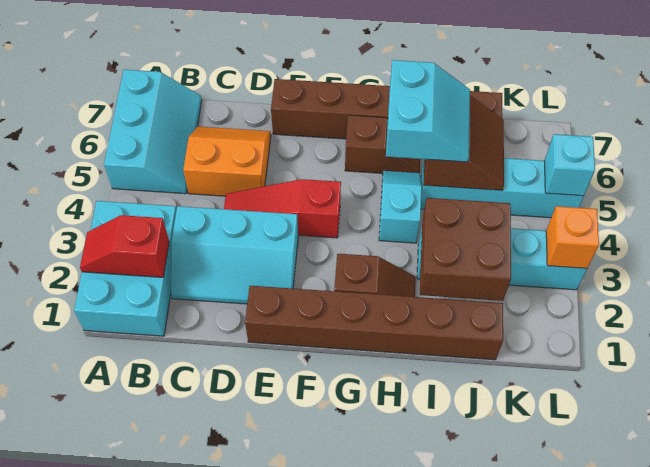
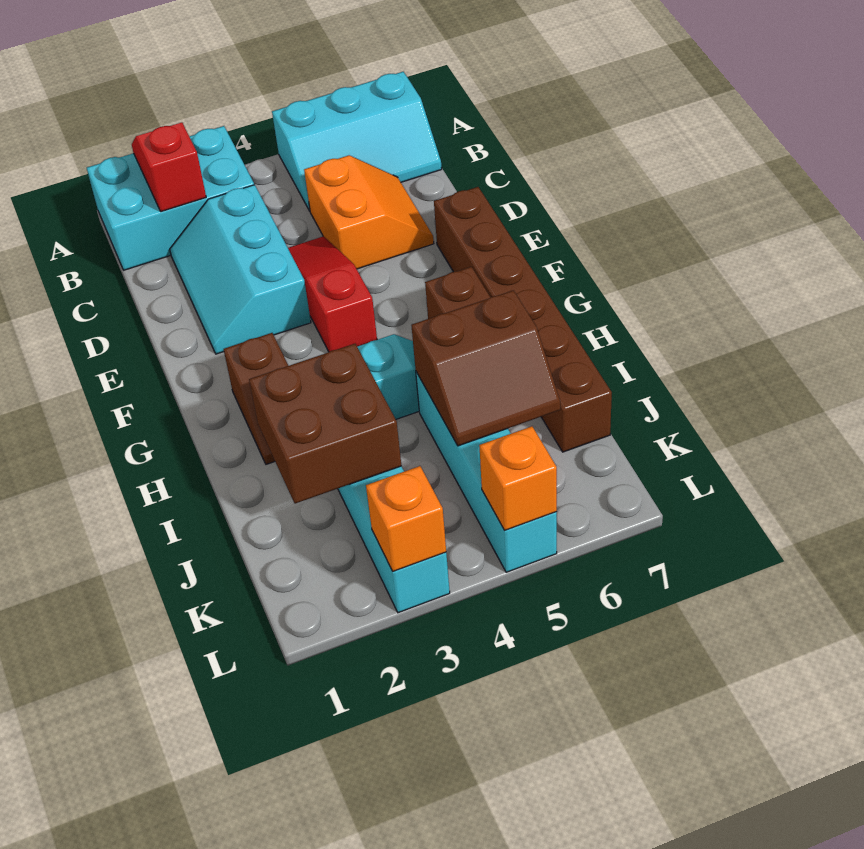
brown brick E1:J1 level 1 -> none
cyan slope H5:I6 level 3 top H -> none
cyan brick L5 level 2 -> orange brick L5 level 2

